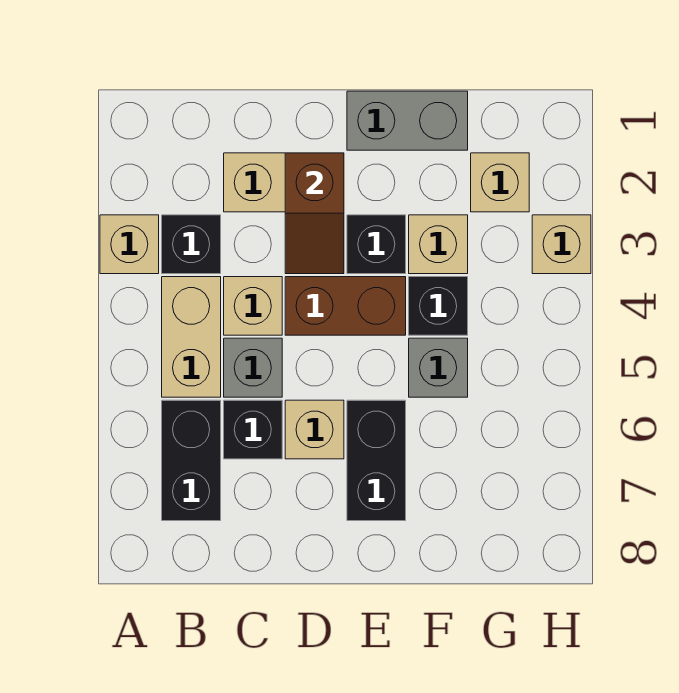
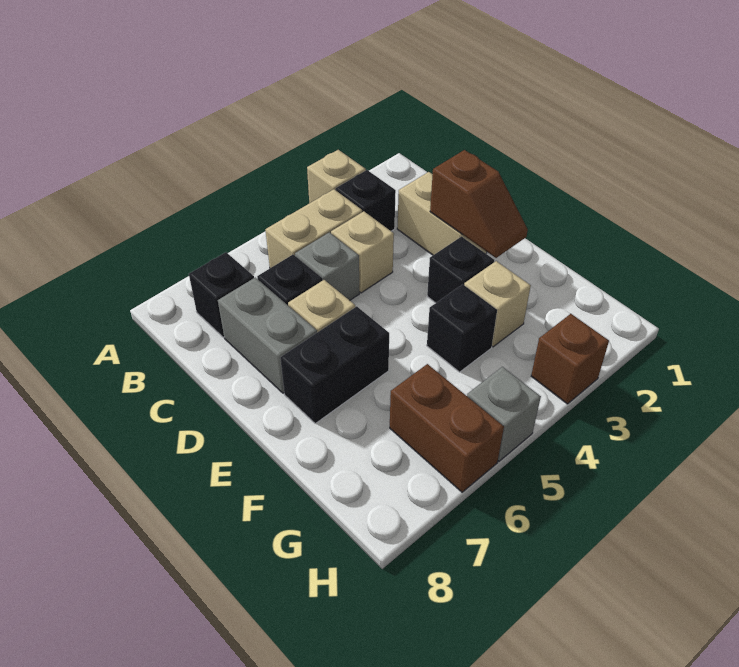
black brick B6:B7 level 1 -> black brick B7 level 1
brown slope D2:D3 level 2 top 2 -> brown slope D2:E2 level 2 top D
brown brick D4:E4 level 1 -> brown brick G6:H6 level 1
grey brick E1:F1 level 1 -> grey brick C7:D7 level 1
grey brick F5 level 1 -> grey brick H5 level 1
tan brick G2 level 1 -> none
tan brick H3 level 1 -> brown brick H3 level 1

